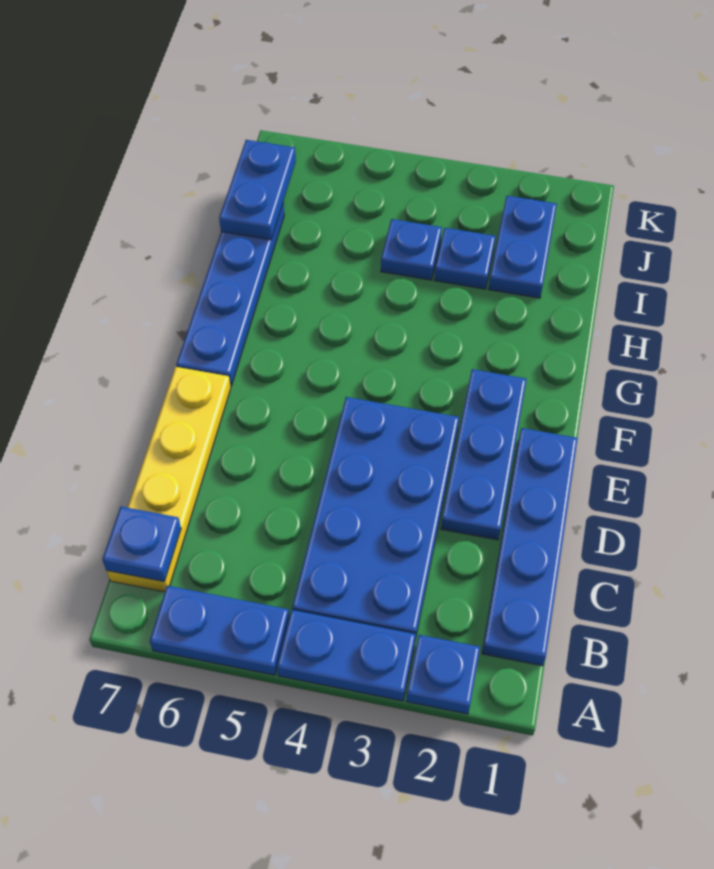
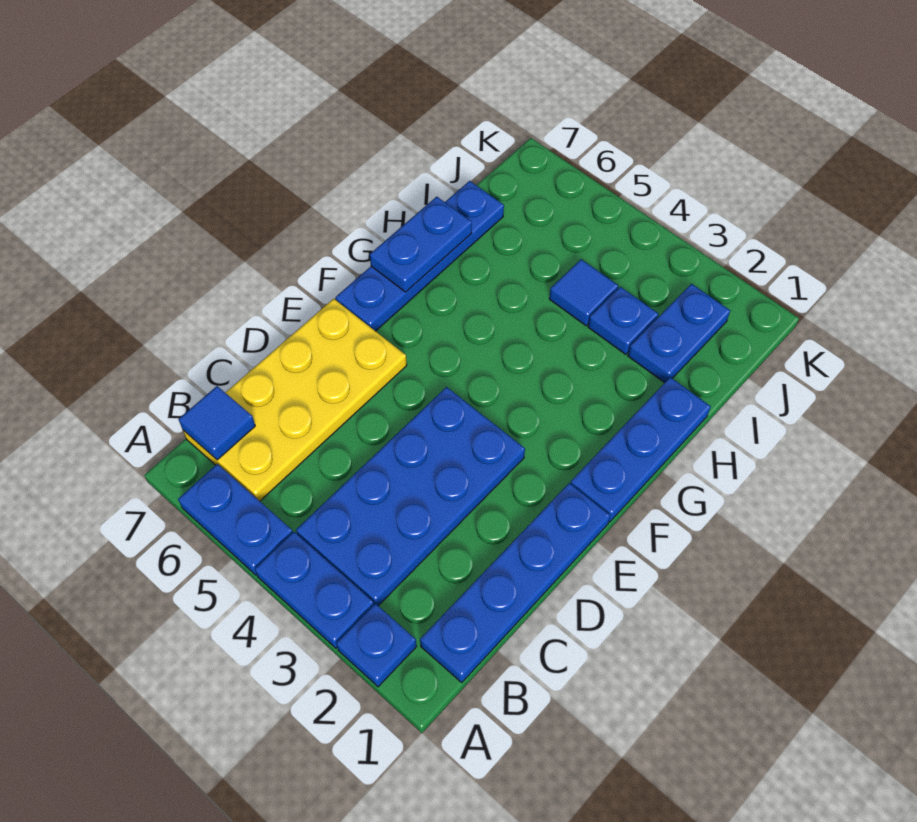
yellow plate B7:E7 level 1 -> yellow plate B6:E7 level 1
blue plate B7 level 2 -> blue tile B7 level 2
blue plate D2:F2 level 1 -> blue plate F1:H1 level 1
blue plate I4 level 1 -> blue tile I4 level 1
blue plate I7:J7 level 2 -> blue plate G7:H7 level 2

